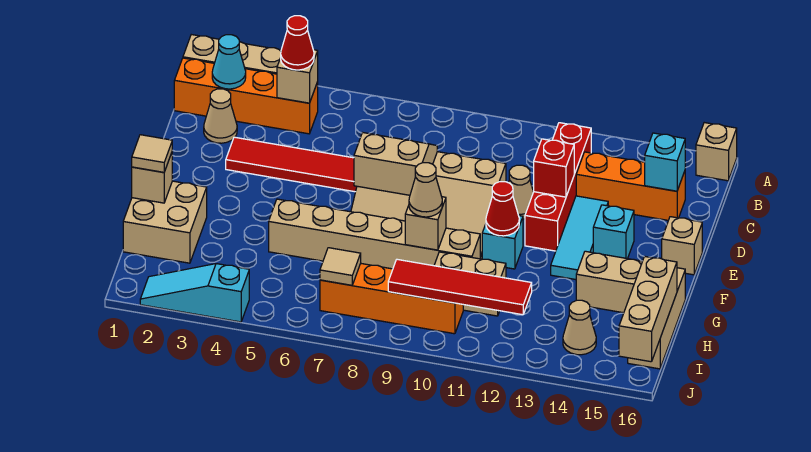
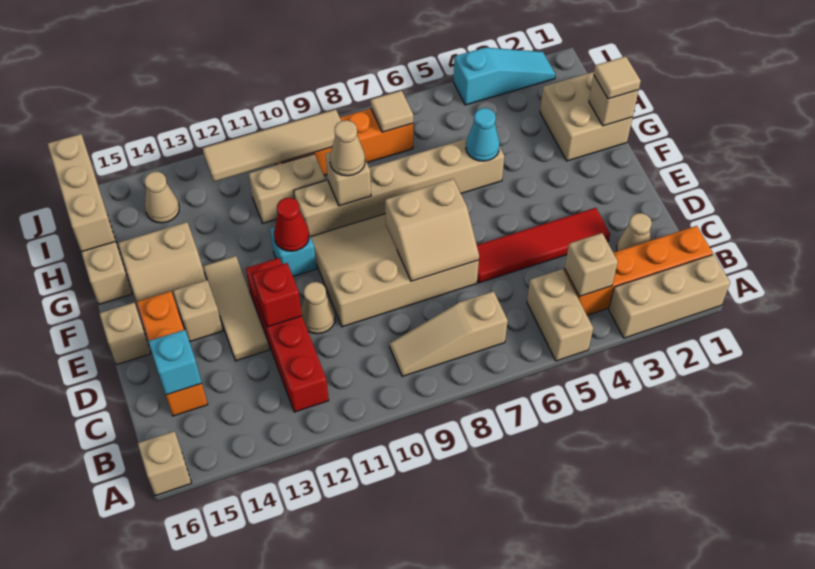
none -> tan brick A5:B5 level 1
cyan cone B2 level 2 -> cyan cone G5 level 2
red cone B4 level 3 -> none
none -> tan slope B7:B9 level 1 top 7
orange brick C13:C15 level 1 -> orange brick C15:E15 level 1
cyan tile D13:F13 level 1 -> tan tile D13:F13 level 1
cyan brick E14 level 1 -> tan brick E14 level 1
red tile I9:I12 level 2 -> tan tile I9:I12 level 2

